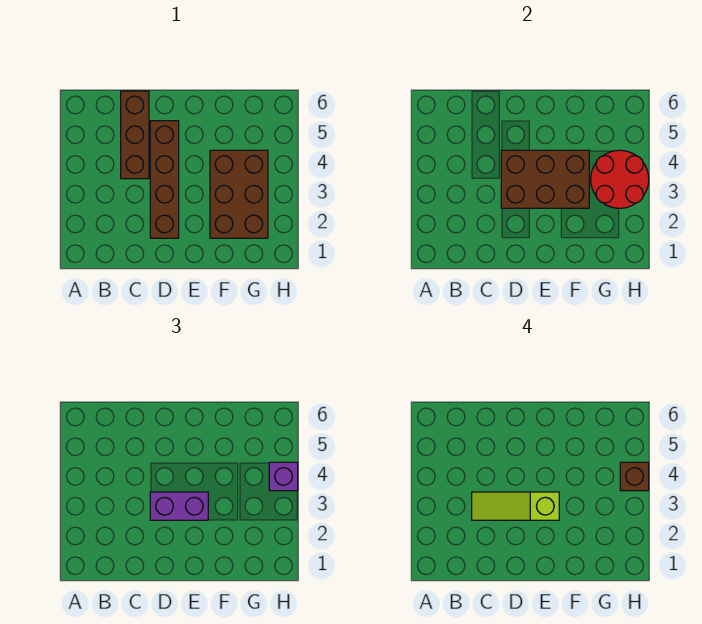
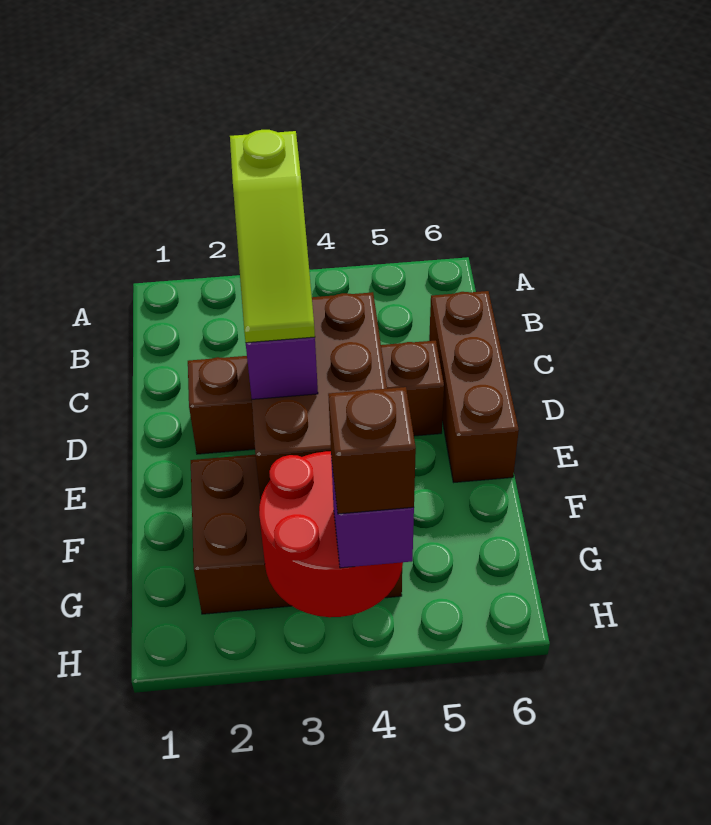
lime slope C3:E3 level 4 top E -> lime slope C3:E3 level 4 top C
brown brick C4:C6 level 1 -> brown brick C6:E6 level 1

